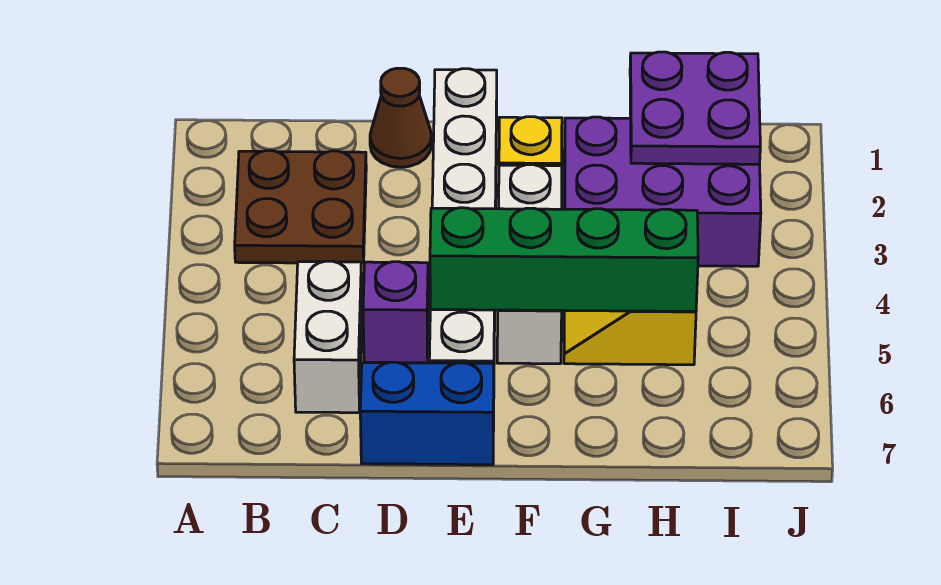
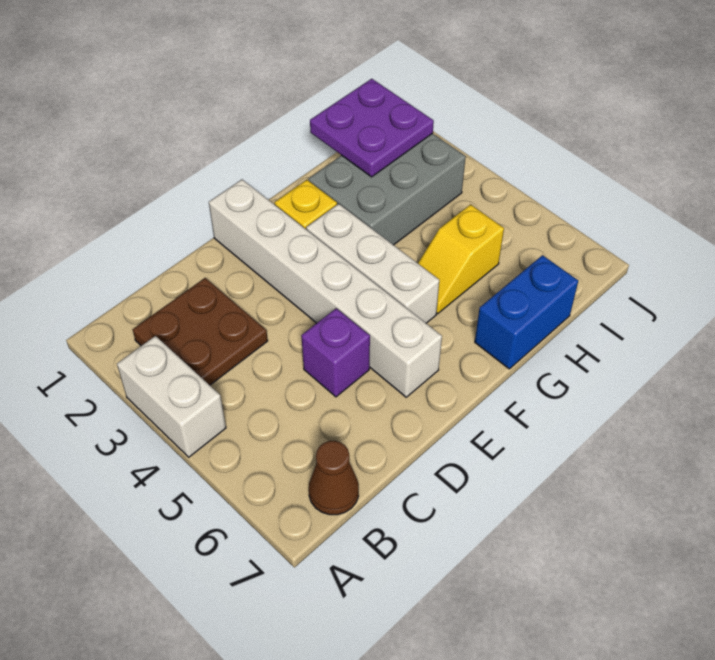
white brick C5:C6 level 1 -> white brick A3:A4 level 1
brown cone D1 level 1 -> brown cone B7 level 1
blue brick D7:E7 level 1 -> blue brick G7:H7 level 1
green brick E5:H5 level 2 -> none
purple brick G2:I3 level 1 -> grey brick G2:I3 level 1

